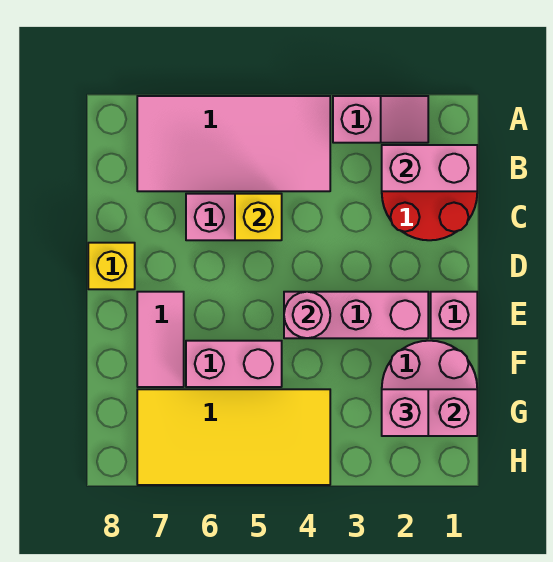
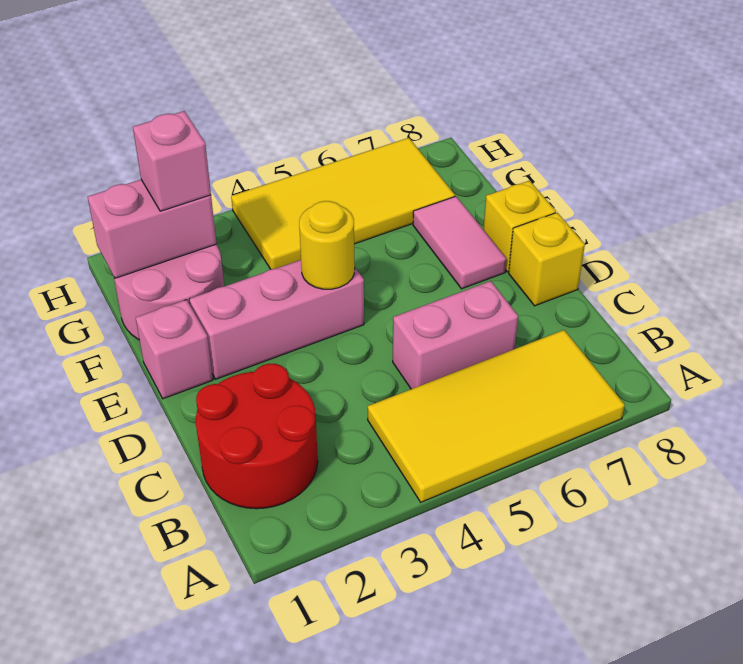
pink slope A2:A3 level 1 top 3 -> none
pink tile A4:B7 level 1 -> yellow tile A4:B7 level 1
pink brick B1:B2 level 2 -> none
yellow brick C5 level 2 -> yellow brick E8 level 1
pink round brick E4 level 2 -> yellow round brick E4 level 2
pink brick F5:F6 level 1 -> none

